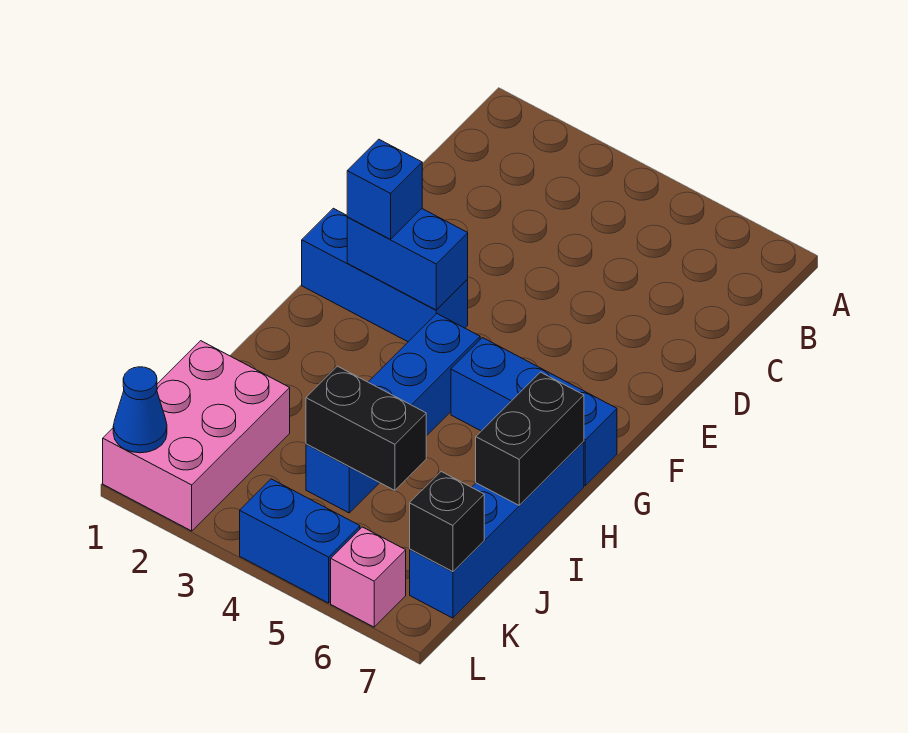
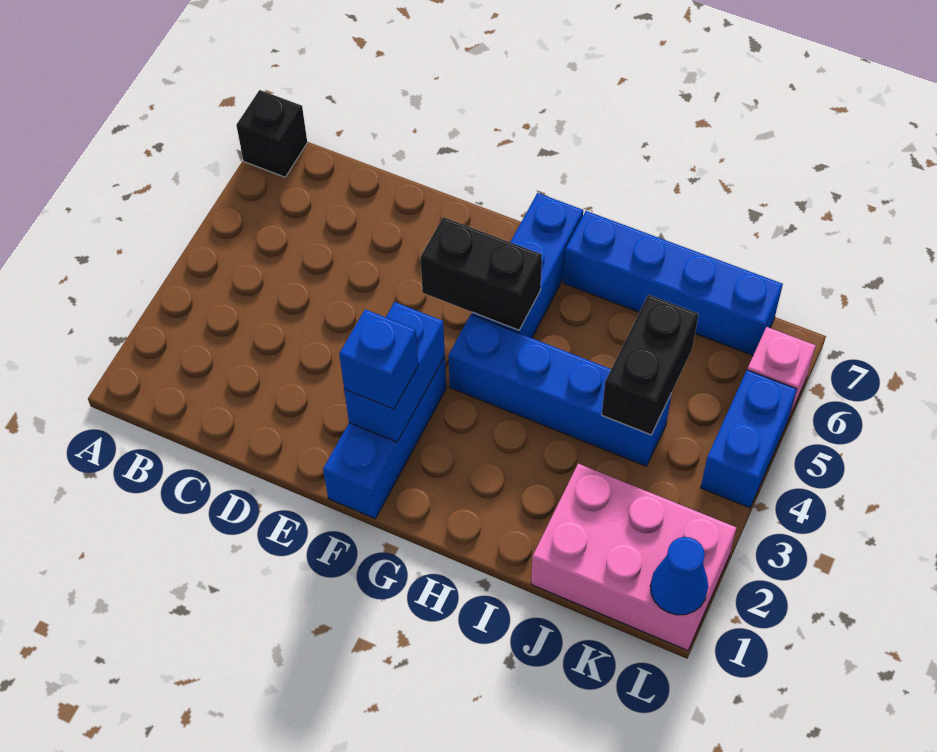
black brick H7:I7 level 2 -> black brick F5:G5 level 2
black brick K7 level 2 -> black brick A7 level 1

